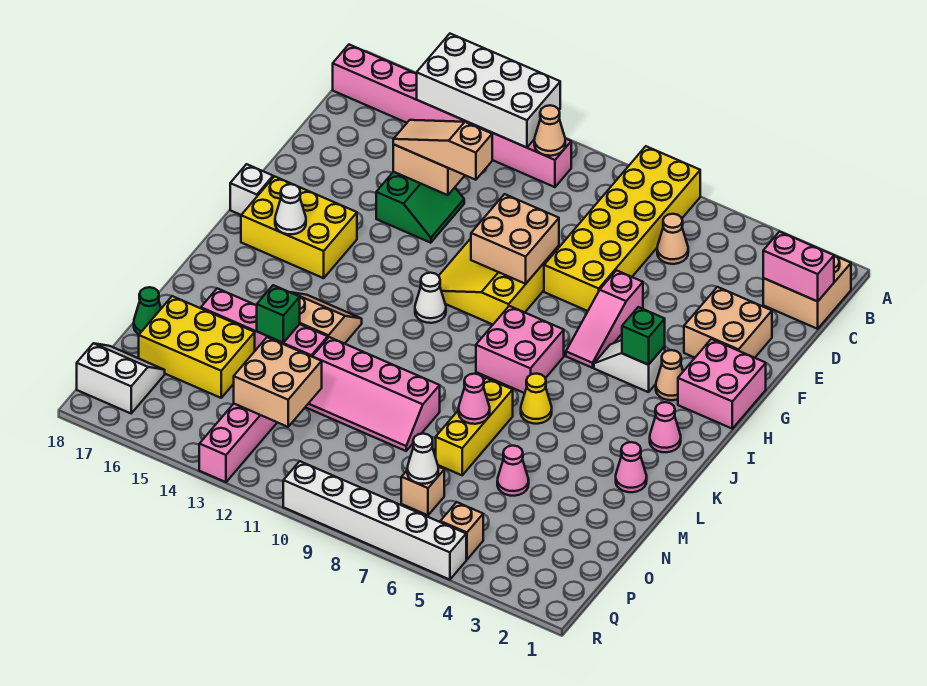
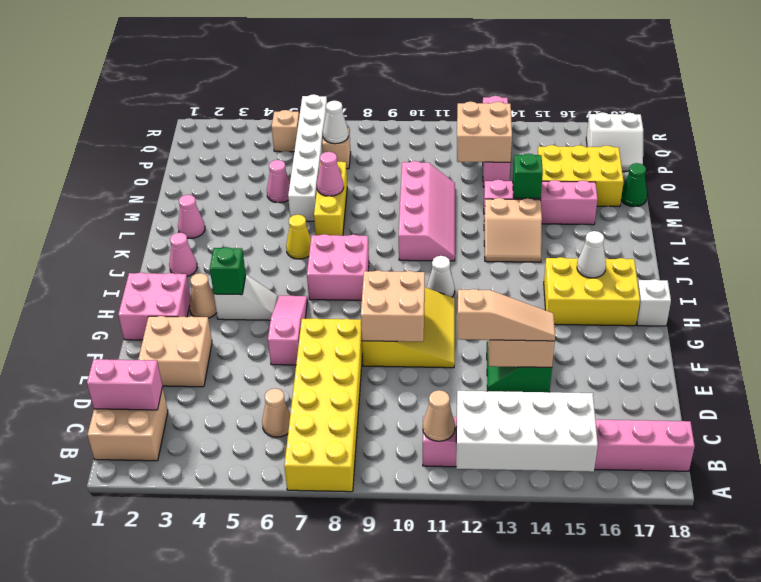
pink slope M9:N12 level 1 top M -> pink slope K10:N11 level 1 top 10
white brick R5:R10 level 1 -> white brick M6:R6 level 1

